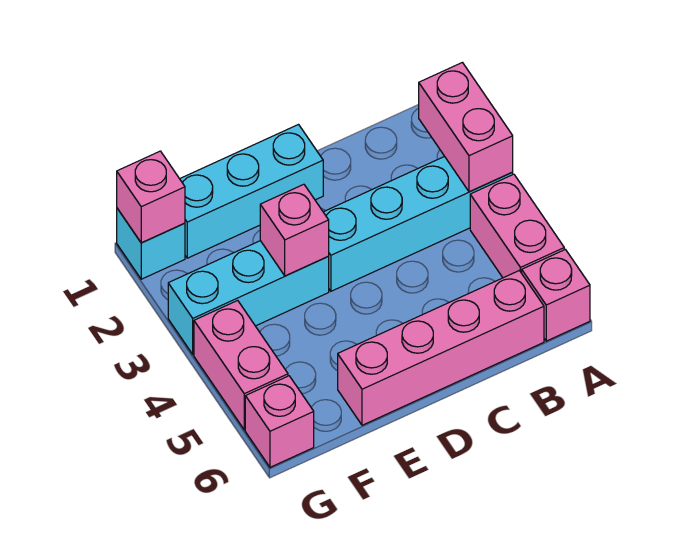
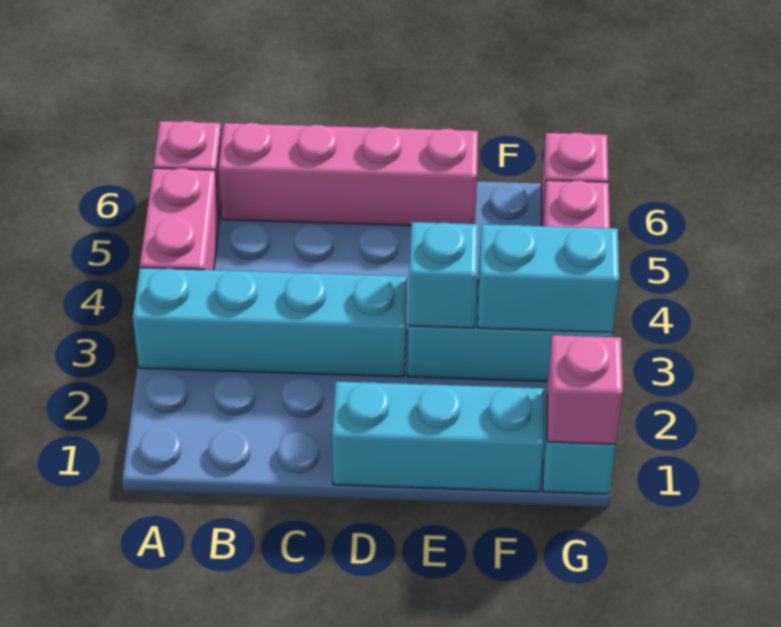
pink brick A2:A3 level 2 -> none
pink brick E3 level 2 -> cyan brick E3 level 2
none -> cyan brick F3:G3 level 2

